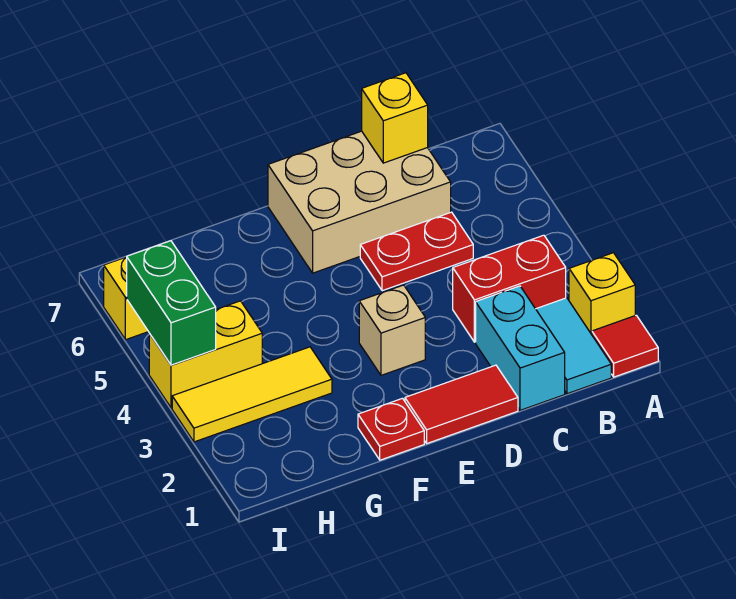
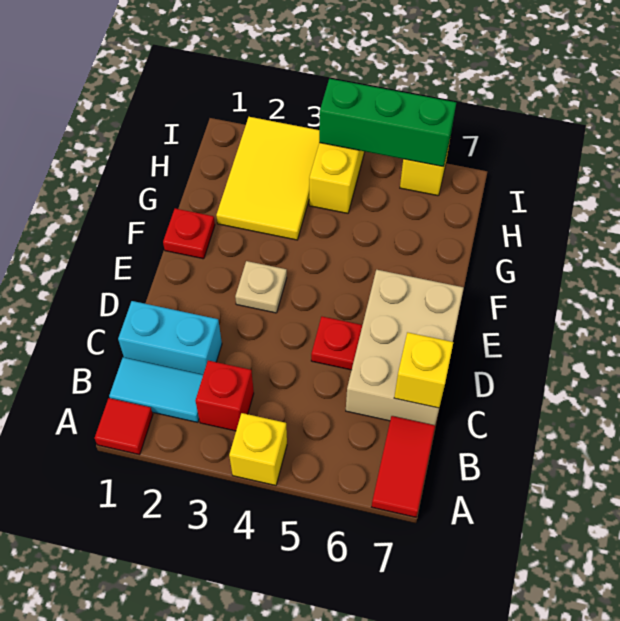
yellow brick A2 level 1 -> yellow brick A4 level 1
red brick B3:C3 level 1 -> red brick B3 level 1
red plate C5:D5 level 1 -> red plate D5 level 1
red tile D1:E1 level 1 -> red tile A7:B7 level 1
tan brick E3 level 1 -> tan plate E3 level 1
yellow tile G3:I3 level 1 -> yellow tile G2:I3 level 1
green brick I4:I5 level 2 -> green brick I4:I6 level 2

